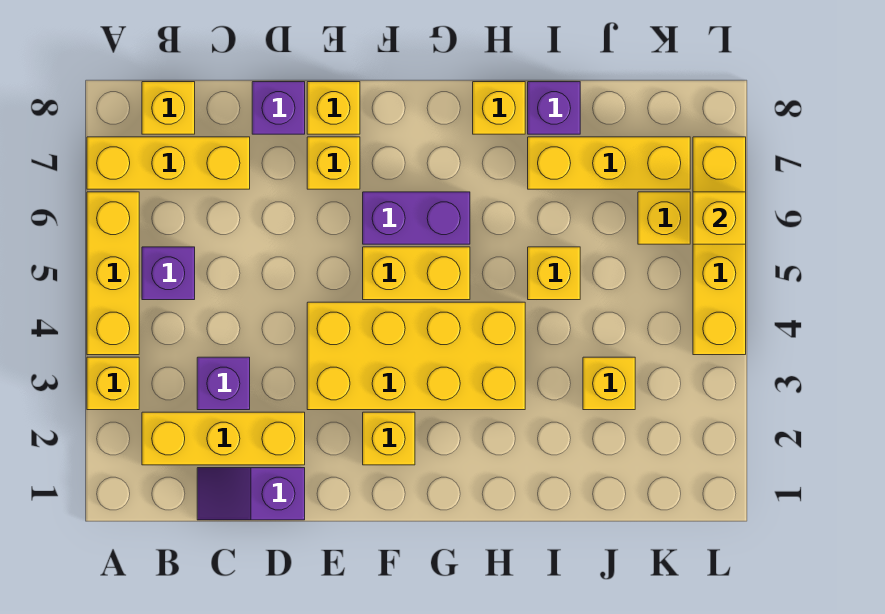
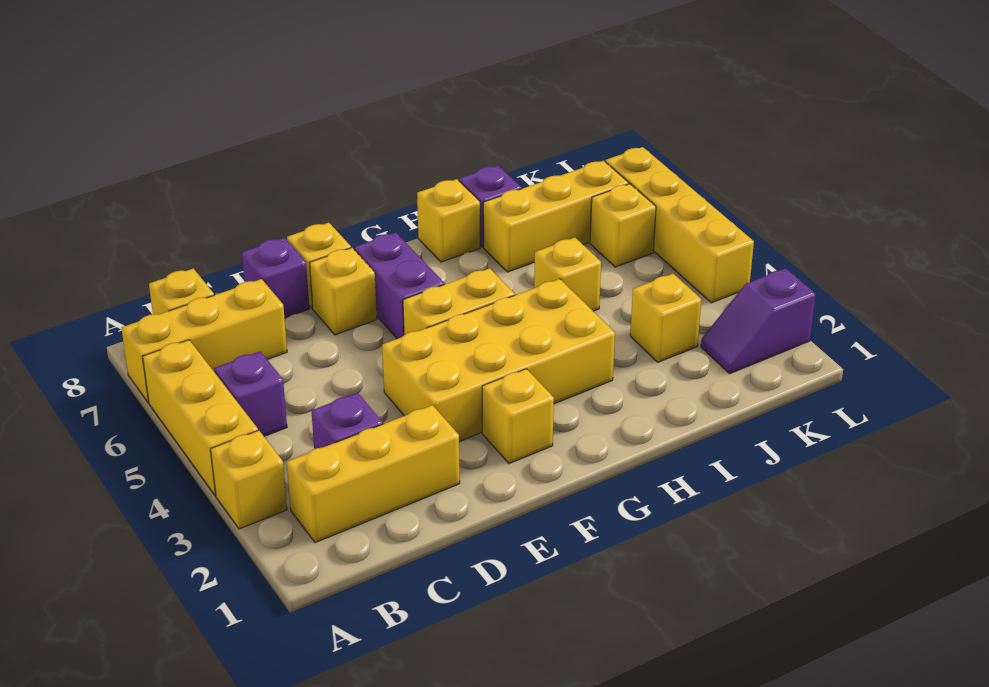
purple slope C1:D1 level 1 top D -> purple slope K2:L2 level 1 top L
purple brick F6:G6 level 1 -> purple brick F6:F7 level 1
yellow brick L6 level 2 -> none

